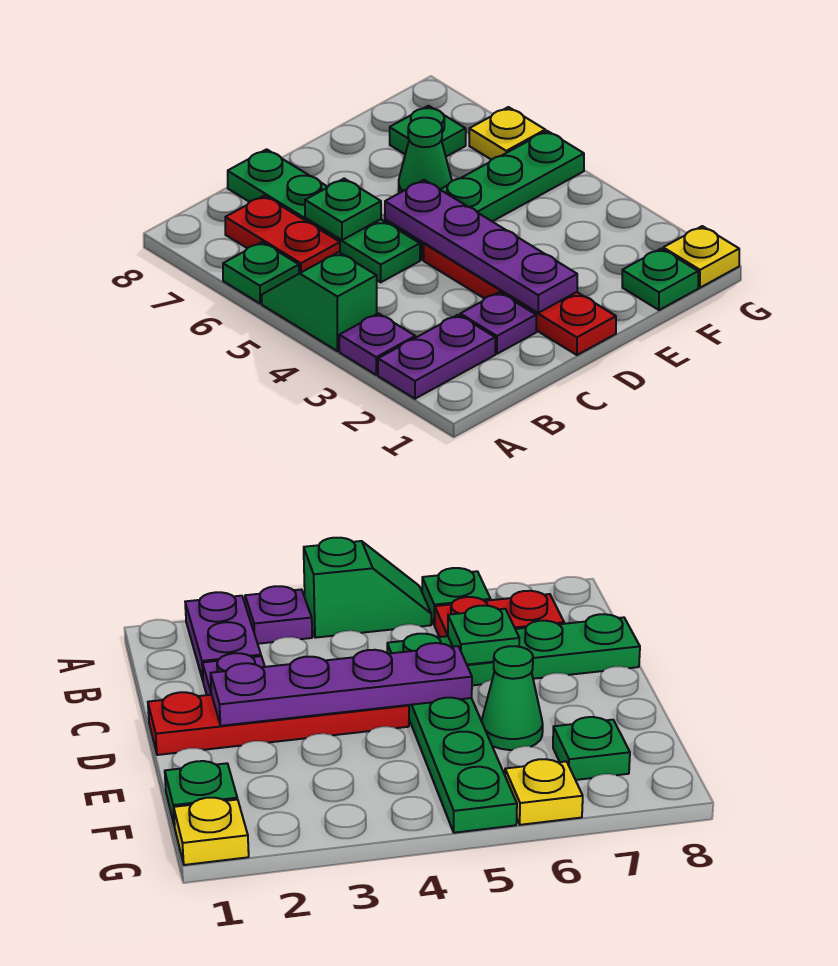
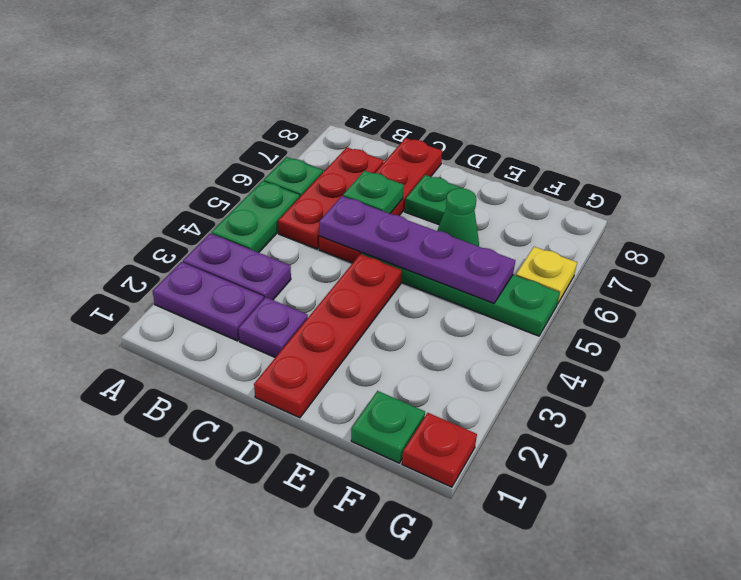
purple plate A3 level 1 -> purple plate A3:B3 level 1
green slope A4:A5 level 1 top 4 -> green plate A4:A5 level 1
red plate B6:B7 level 1 -> red plate B5:B7 level 1
green plate C5:C8 level 1 -> red plate C5:C8 level 1
purple plate D2:D5 level 2 -> purple plate C5:F5 level 2
green plate F7 level 1 -> green plate D7 level 1
yellow plate G1 level 1 -> red plate G1 level 1

